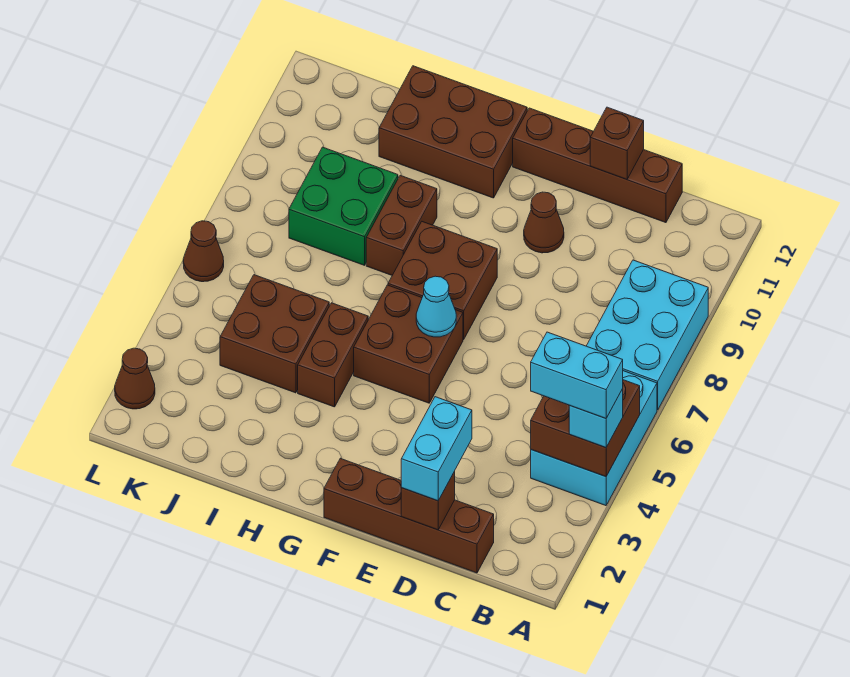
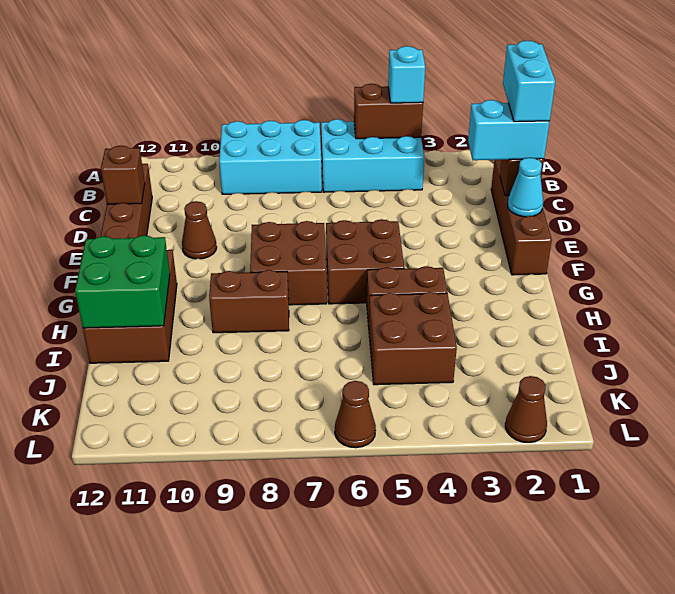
brown brick A4:B5 level 2 -> brown brick A4:A5 level 2
cyan brick A4:B4 level 4 -> cyan brick C1:D1 level 4
cyan cone F6 level 2 -> cyan cone E1 level 2
green brick I8:J9 level 1 -> green brick H11:I12 level 2

